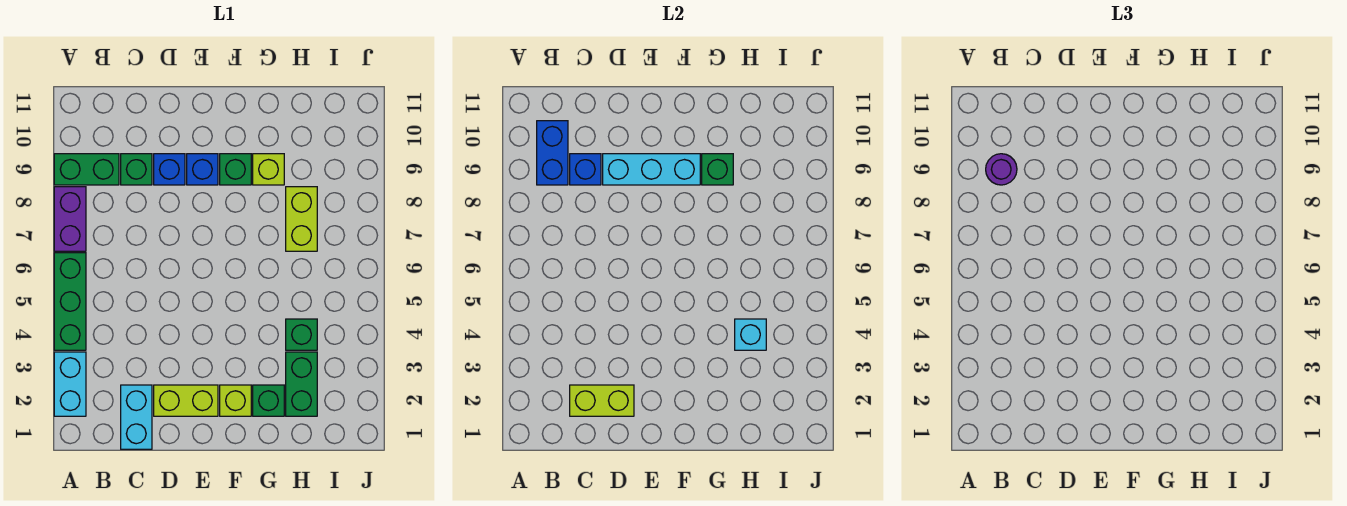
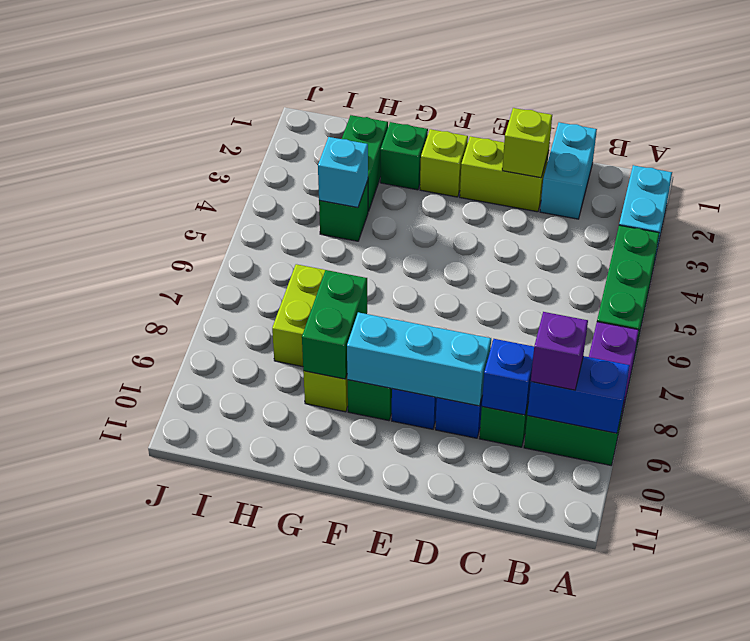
blue brick B9:B10 level 2 -> blue brick A9:B9 level 2
purple round brick B9 level 3 -> purple brick B9 level 3
lime brick C2:D2 level 2 -> lime brick D2 level 2
green brick G9 level 2 -> green brick G8:G9 level 2

